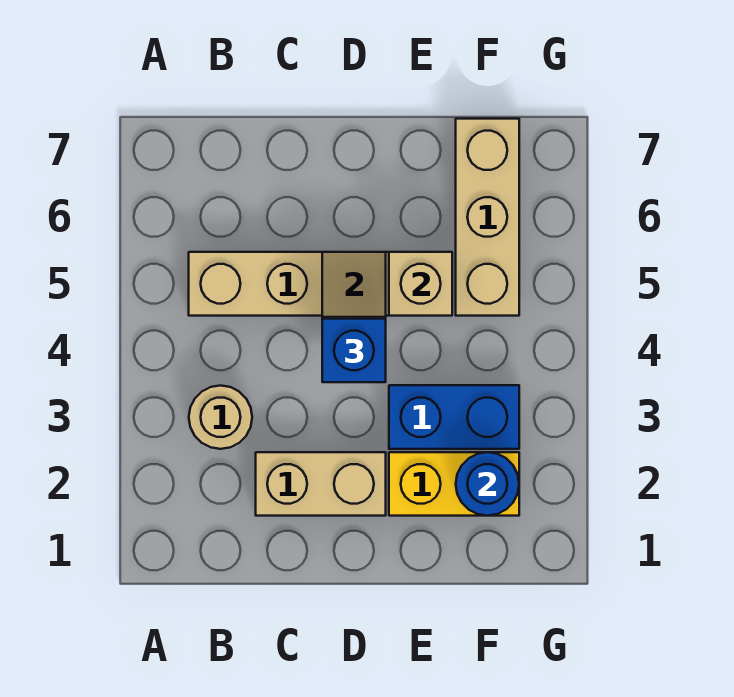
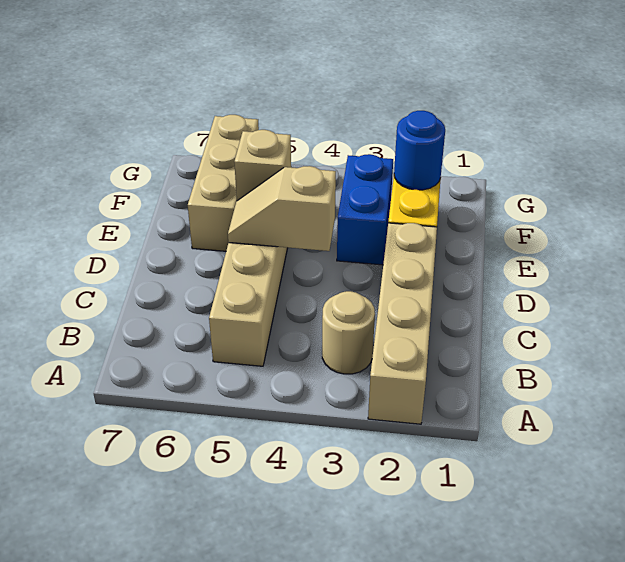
tan brick C2:D2 level 1 -> tan brick A2:D2 level 1
blue brick D4 level 3 -> none
tan brick F5:F7 level 1 -> tan brick E6:G6 level 1

